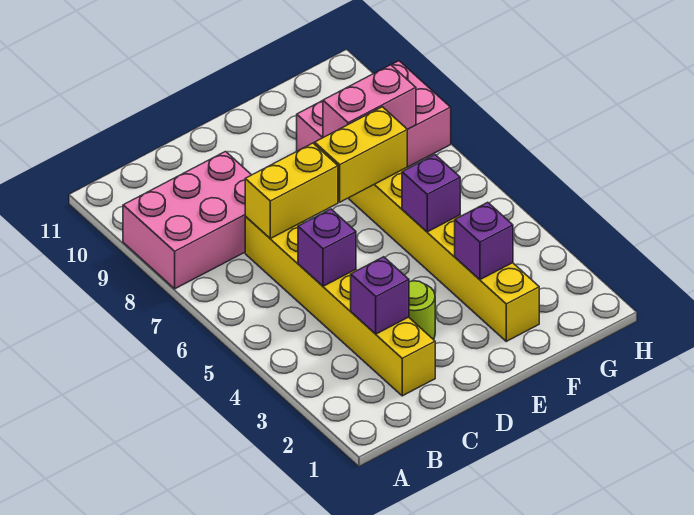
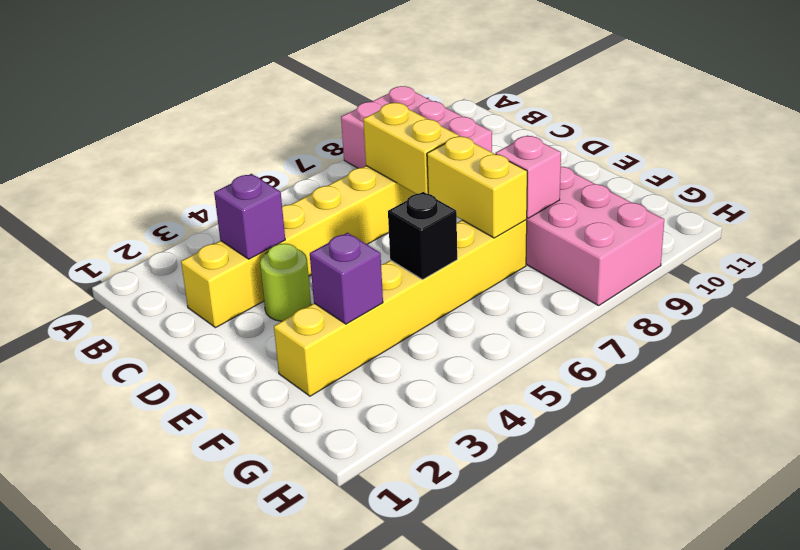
purple brick C5 level 2 -> none
purple brick F5 level 2 -> black brick F5 level 2
pink brick F8:G8 level 2 -> pink brick F8 level 2

